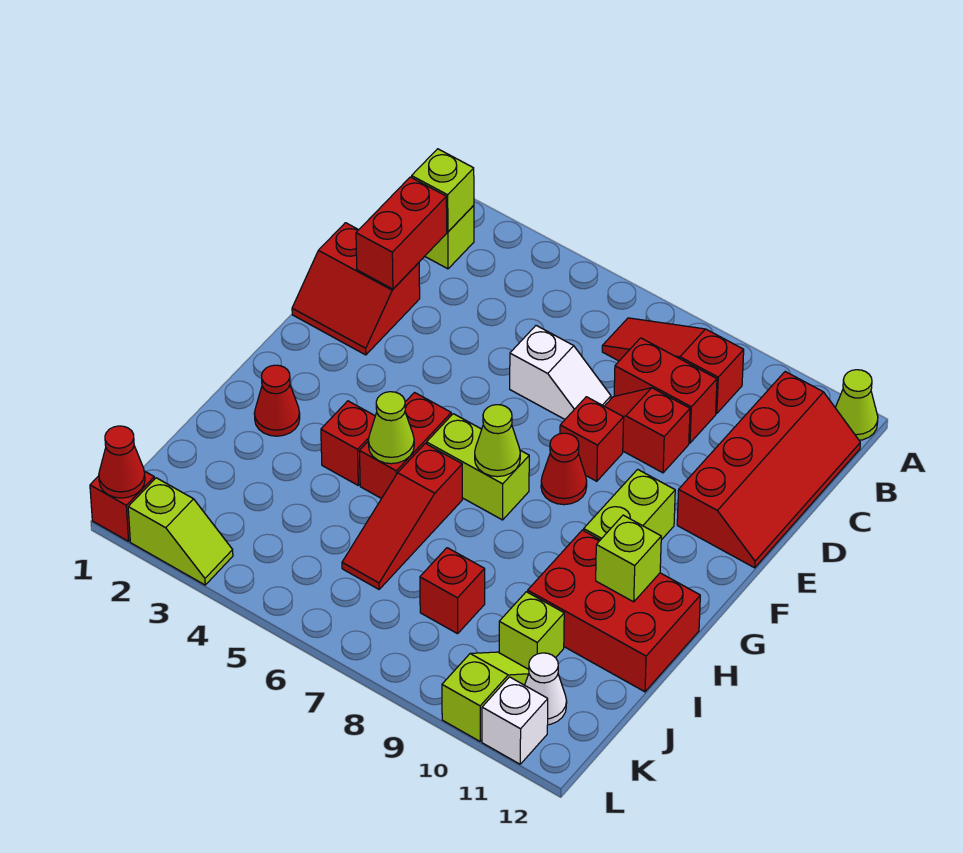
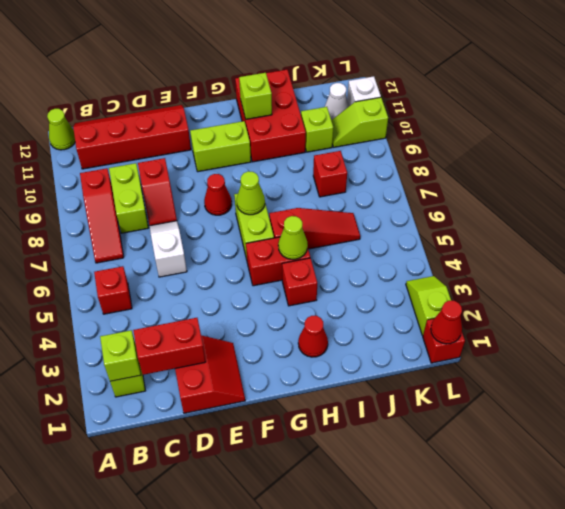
red brick C8:C9 level 1 -> lime brick C8:C9 level 1
red brick E8 level 1 -> red brick B5 level 1

